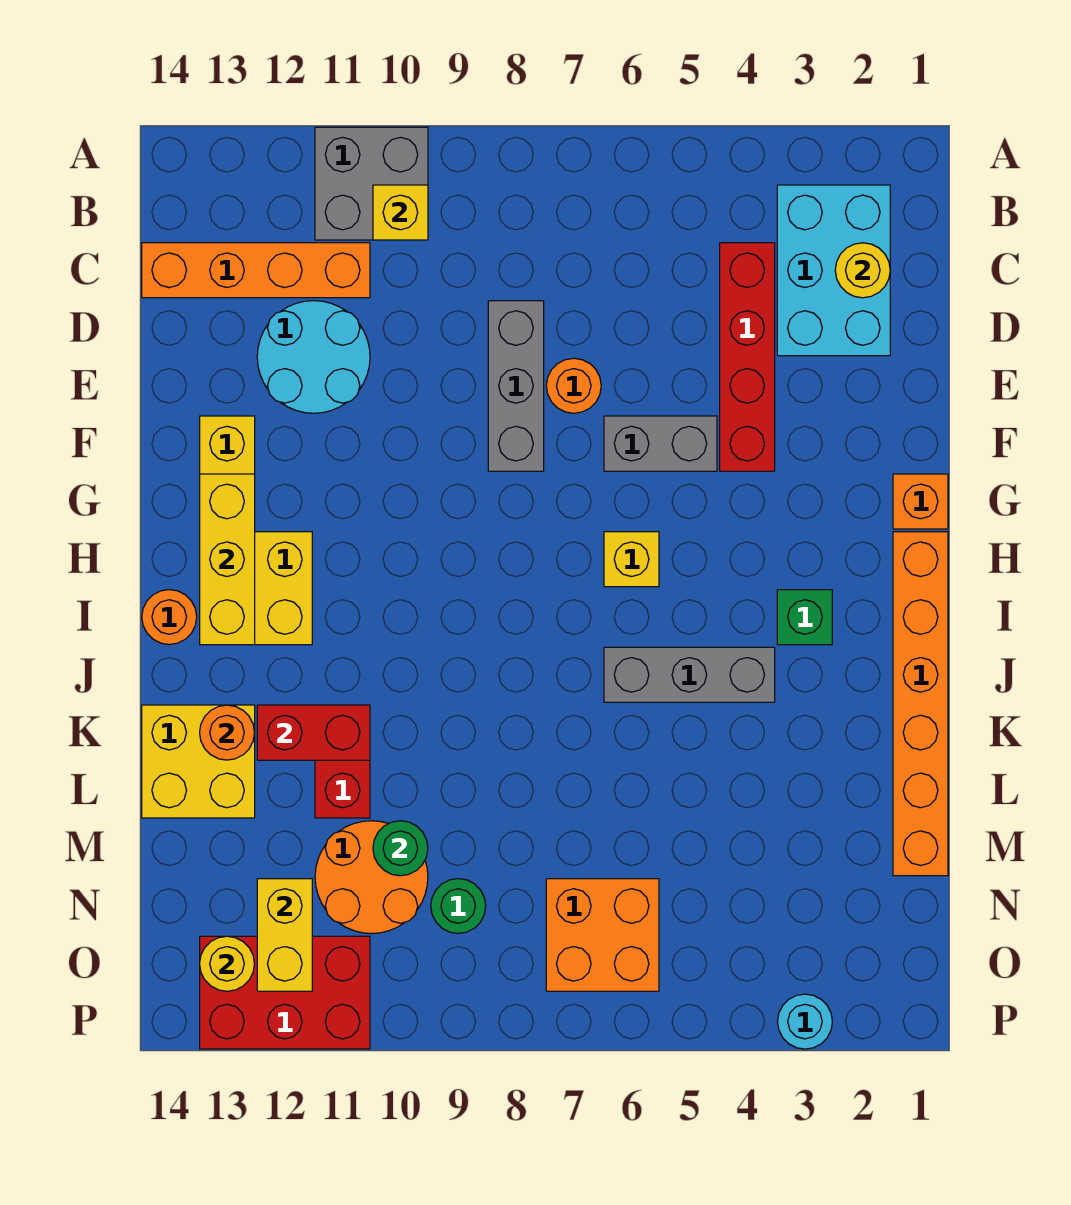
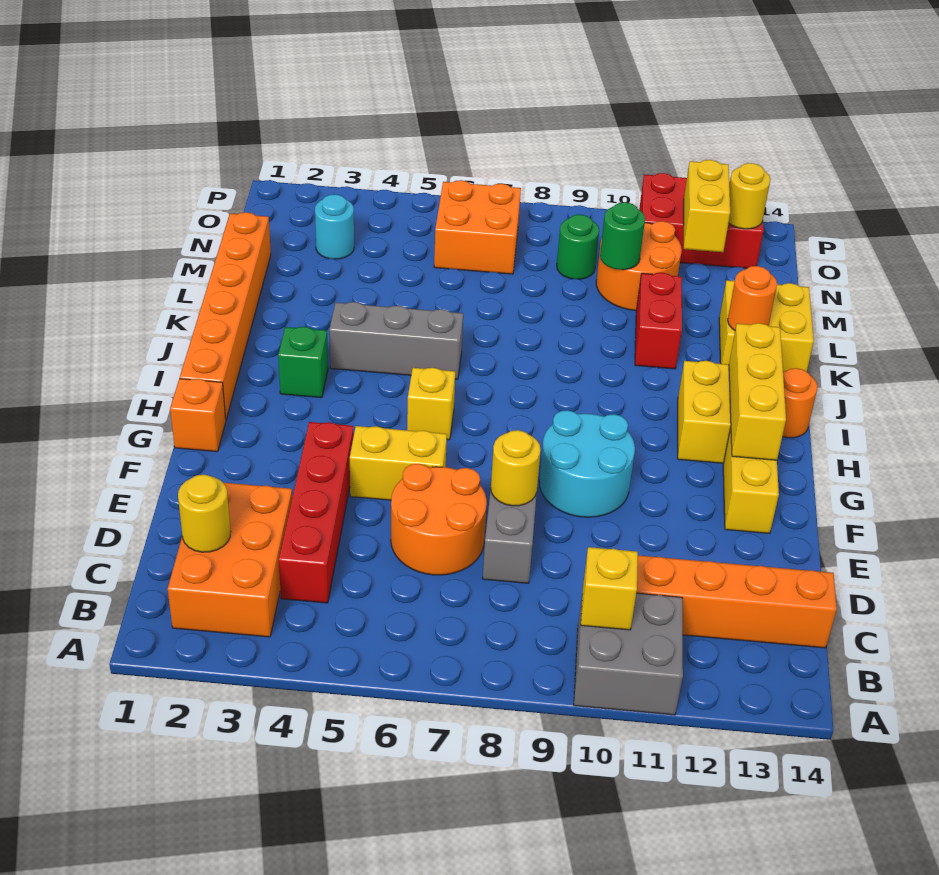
cyan brick B2:D3 level 1 -> orange brick B2:D3 level 1
cyan round brick D11:E12 level 1 -> cyan round brick F9:G10 level 1
orange round brick E7 level 1 -> orange round brick D6:E7 level 1
none -> yellow round brick E8 level 2
grey brick F5:F6 level 1 -> yellow brick F5:F6 level 1
red brick K11:K12 level 2 -> none
cyan round brick P3 level 1 -> cyan round brick N3 level 1

